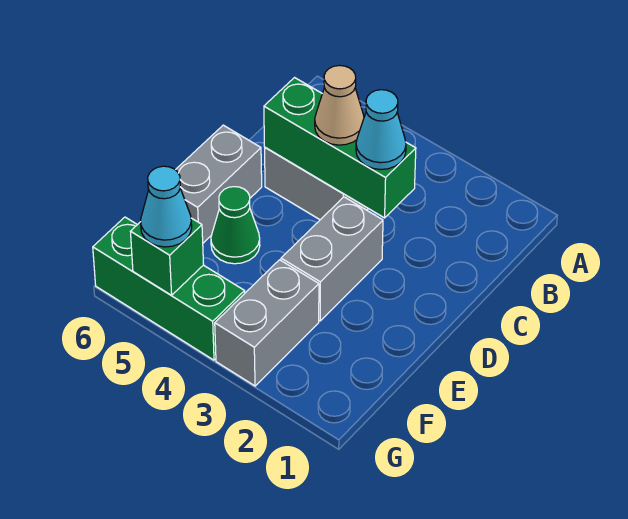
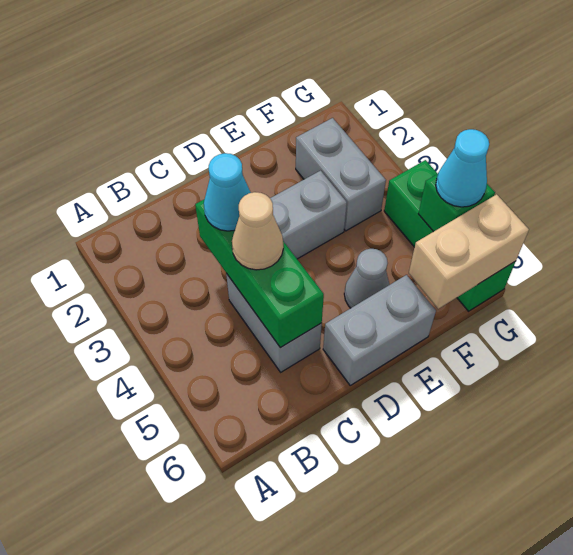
green cone E5 level 1 -> grey cone E5 level 1
grey brick F3:G3 level 1 -> grey brick F2:F3 level 1
none -> tan brick F6:G6 level 2

